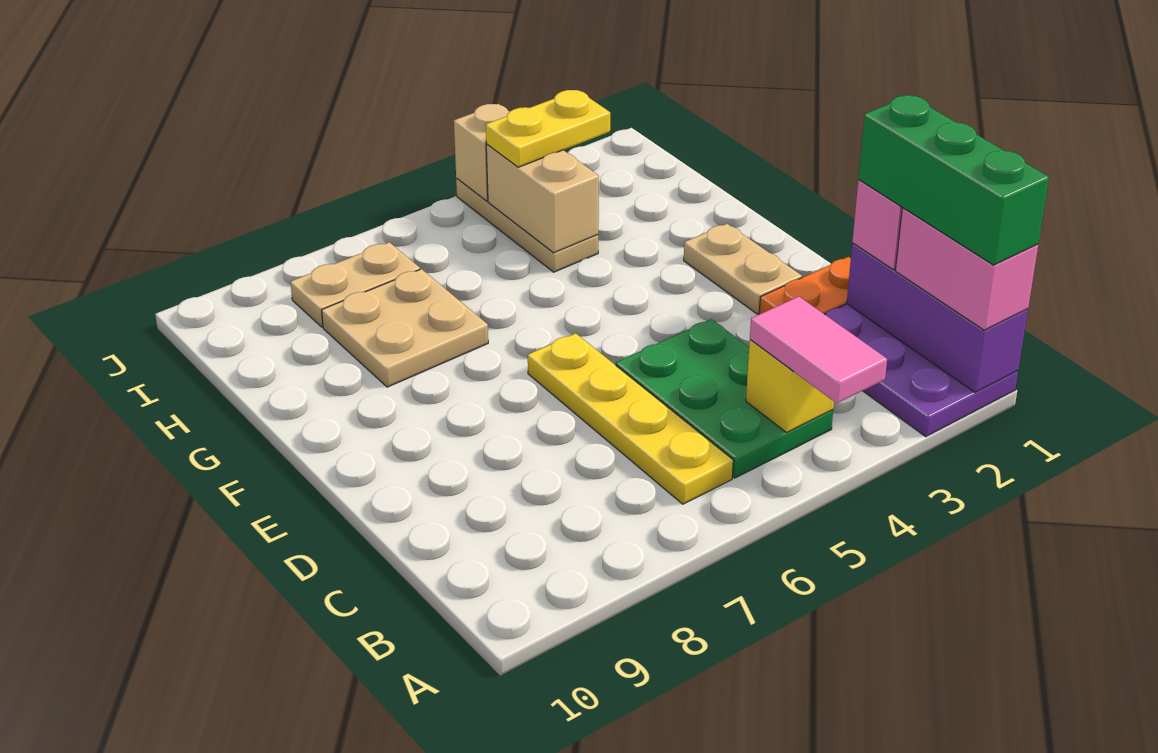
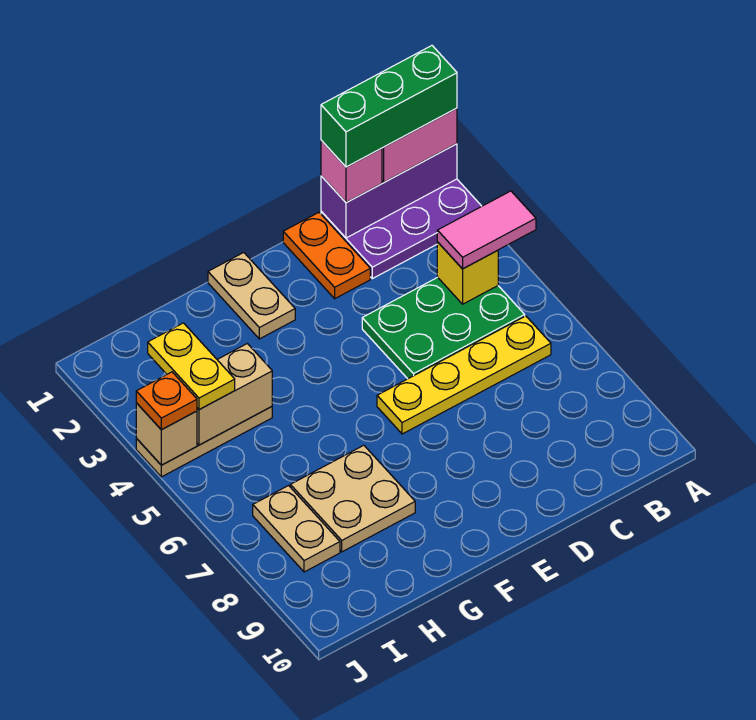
tan plate E2:F2 level 1 -> tan plate F1:F2 level 1
none -> orange plate J4 level 3

